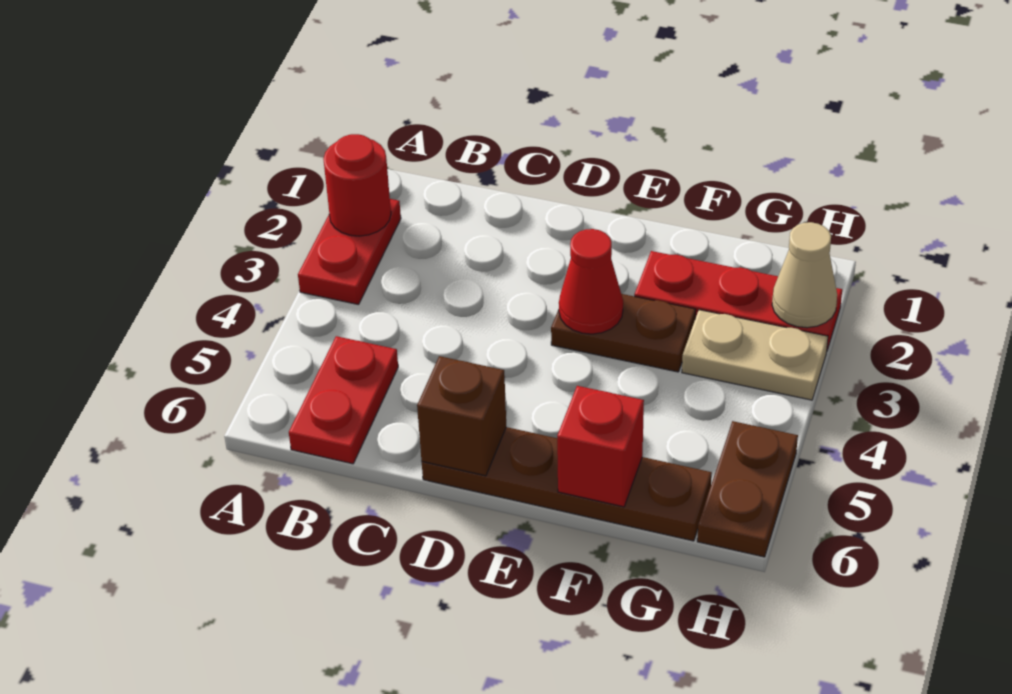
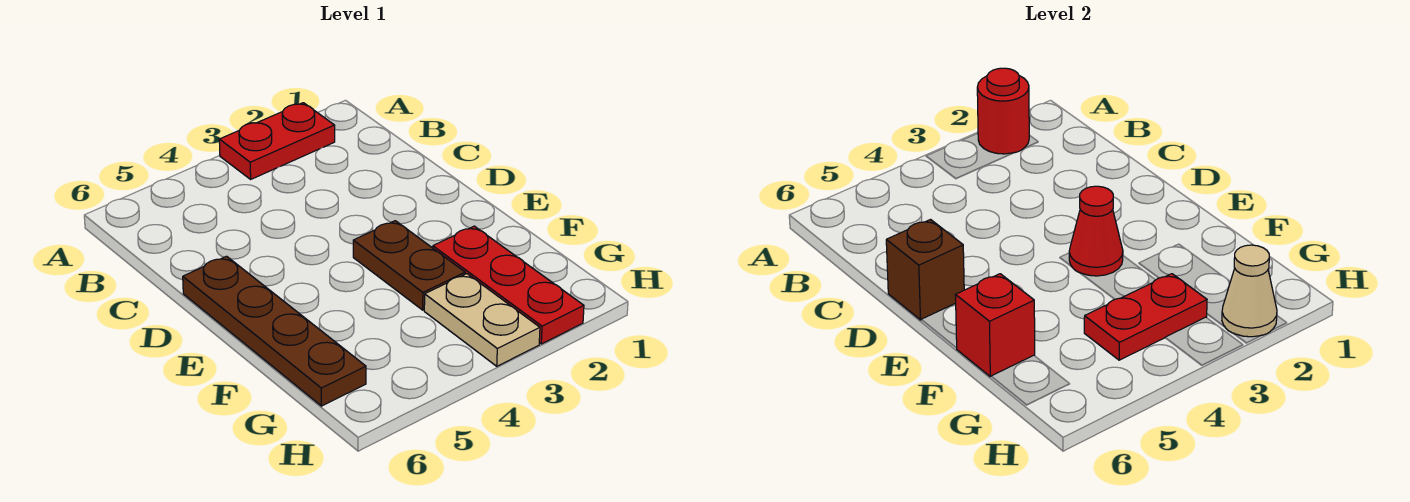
red plate B5:B6 level 1 -> red plate G3:G4 level 2
brown plate H5:H6 level 1 -> none

